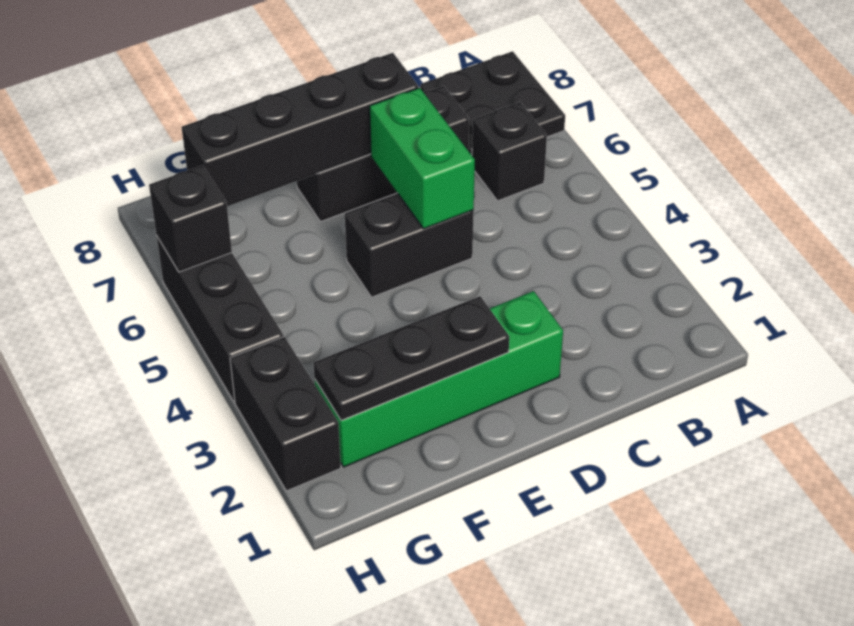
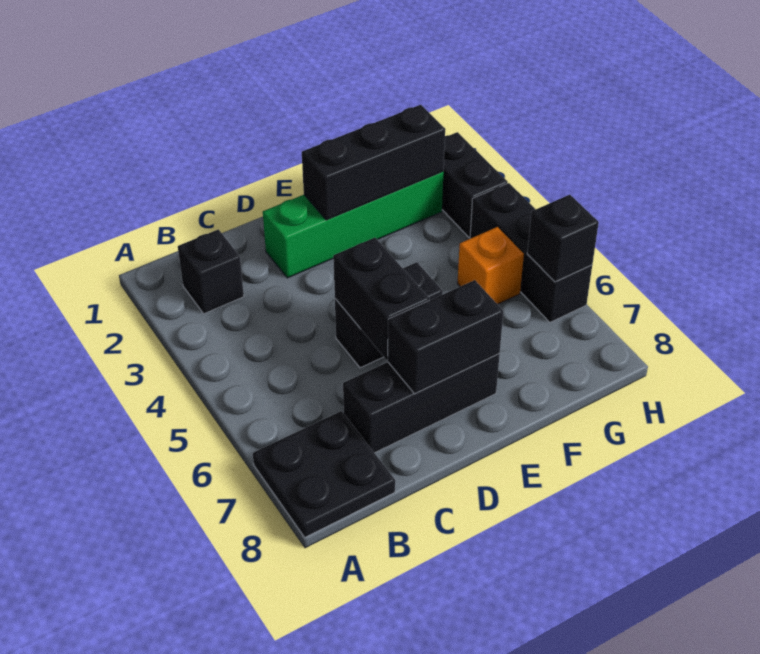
black brick B6 level 1 -> black brick B2 level 1
green brick D5:D6 level 2 -> black brick D5:D6 level 2
black brick D7:G7 level 2 -> black brick D7:E7 level 2
black plate E2:G2 level 2 -> black brick E2:G2 level 2
none -> orange brick G5 level 1

